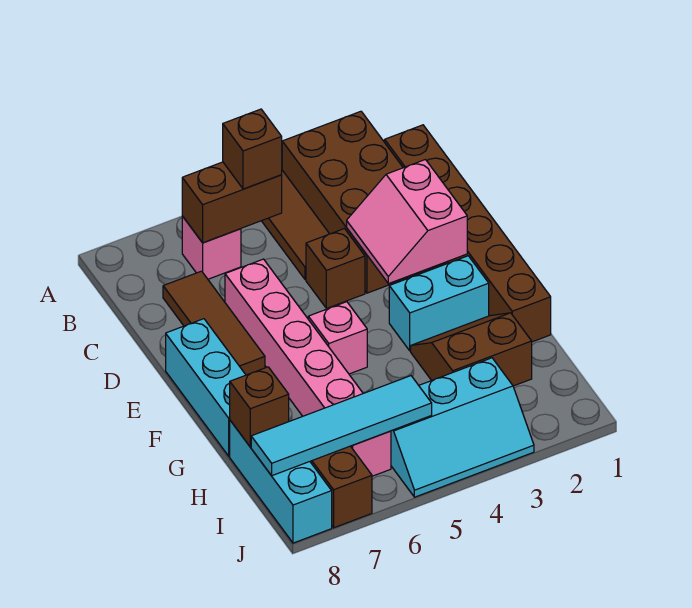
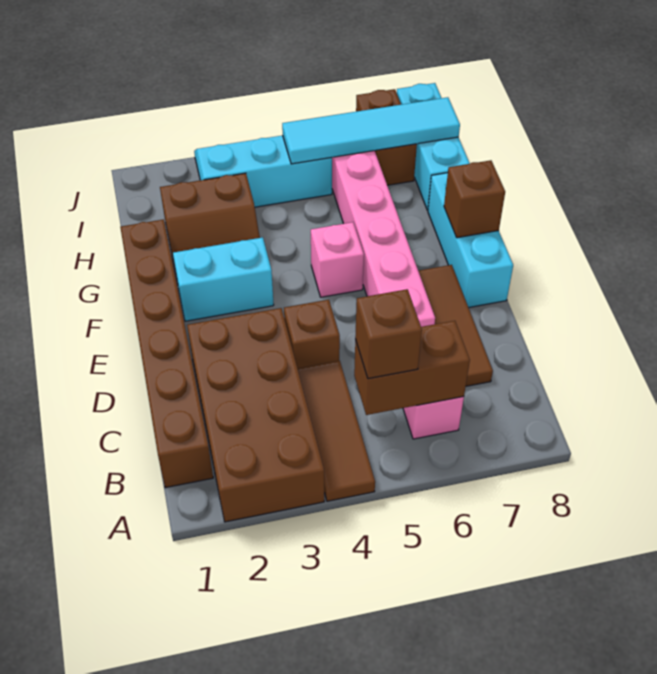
pink slope D2:E3 level 2 top 2 -> none
brown brick H8 level 2 -> brown brick F8 level 2

